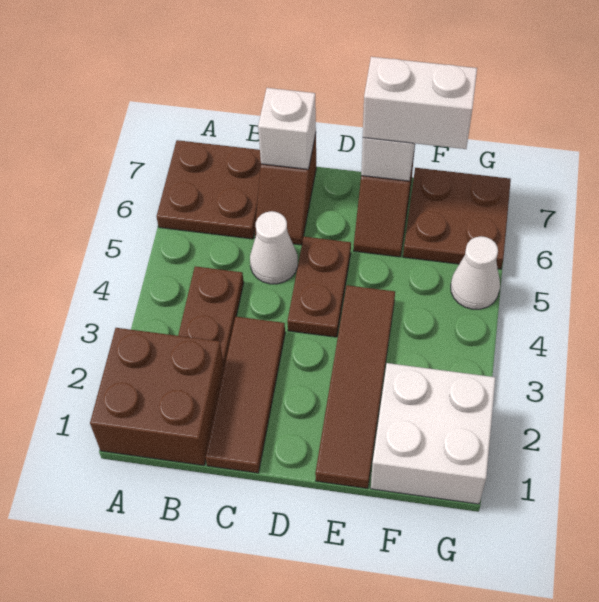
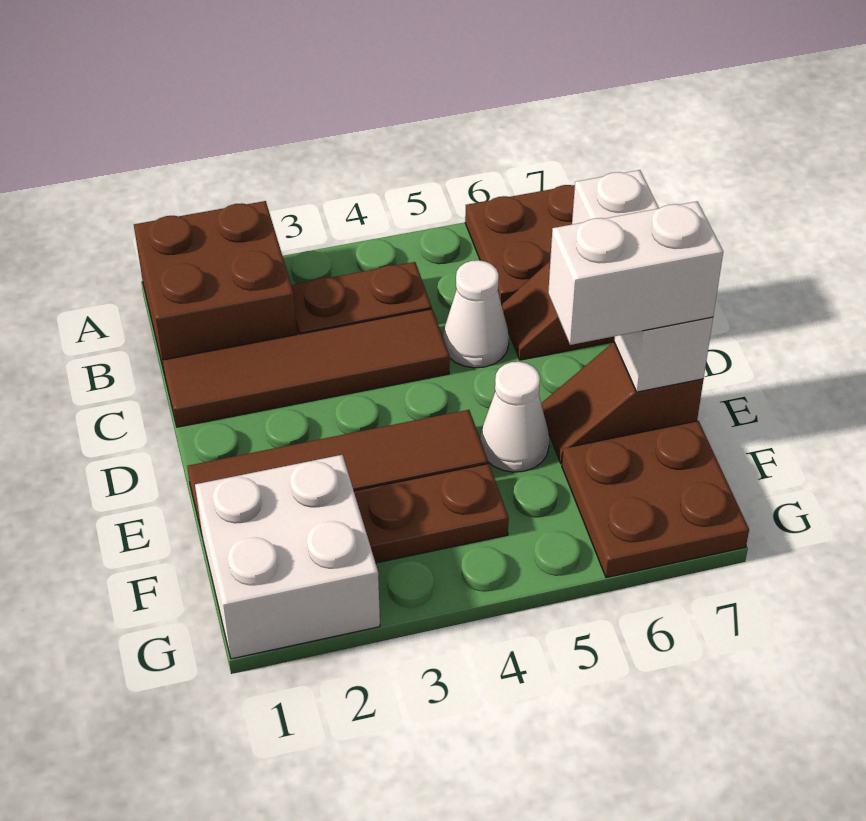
brown tile C1:C3 level 1 -> brown tile C1:C4 level 1
brown plate D4:D5 level 1 -> brown plate F3:F4 level 1
white brick E7:F7 level 3 -> white brick E6:E7 level 3
white cone G5 level 1 -> white cone E5 level 1

